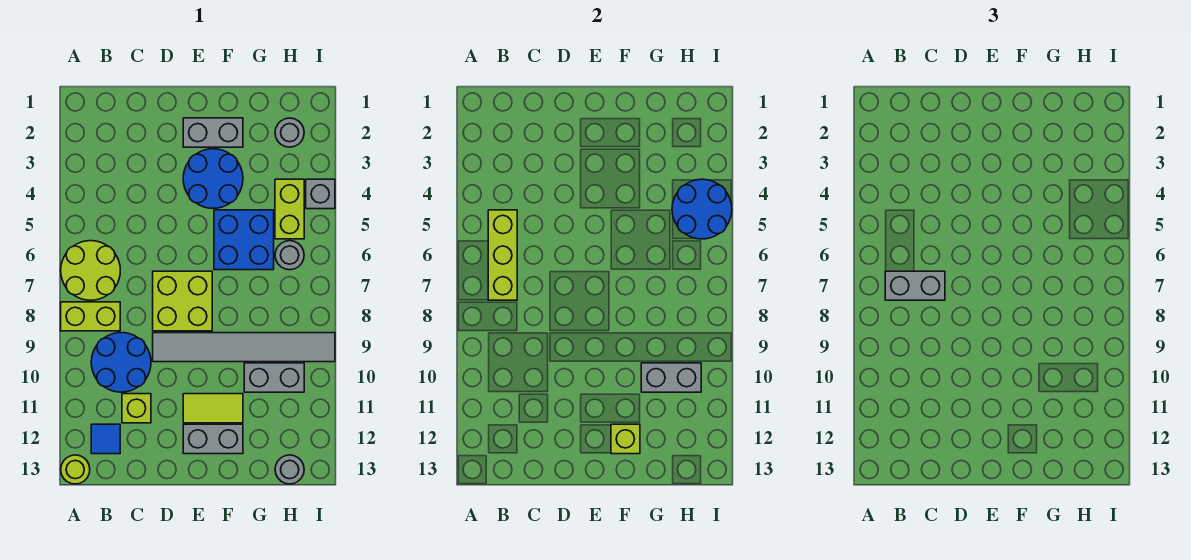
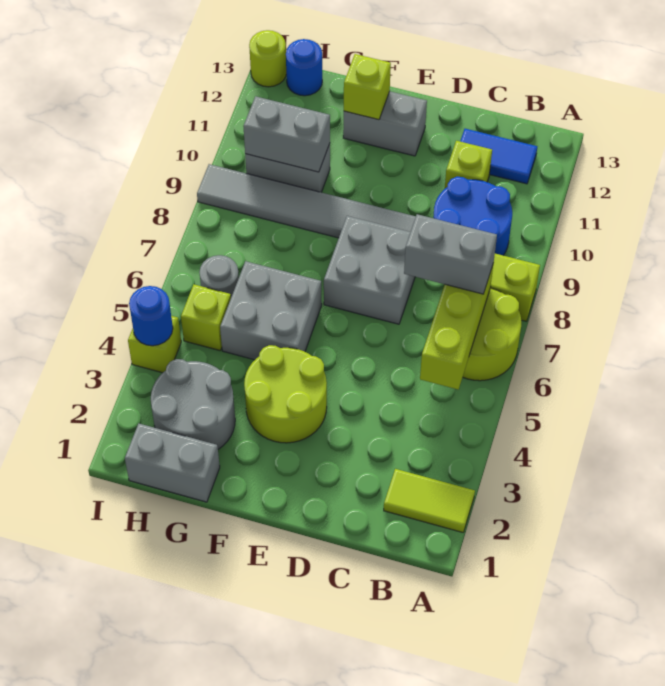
lime round brick A13 level 1 -> lime round brick I13 level 1
blue tile B12 level 1 -> blue tile B12:C12 level 1
lime brick D7:E8 level 1 -> grey brick D7:E8 level 1
grey brick E2:F2 level 1 -> grey brick G1:H1 level 1
blue round brick E3:F4 level 1 -> lime round brick E3:F4 level 1
lime tile E11:F11 level 1 -> lime tile A2:B2 level 1
blue brick F5:G6 level 1 -> grey brick F5:G6 level 1
grey round brick H2 level 1 -> grey round brick G2:H3 level 1
lime brick H4:H5 level 1 -> lime brick H5 level 1
blue round brick H4:I5 level 2 -> blue round brick I4 level 2
grey round brick H13 level 1 -> blue round brick H13 level 1
grey brick I4 level 1 -> lime brick I4 level 1

